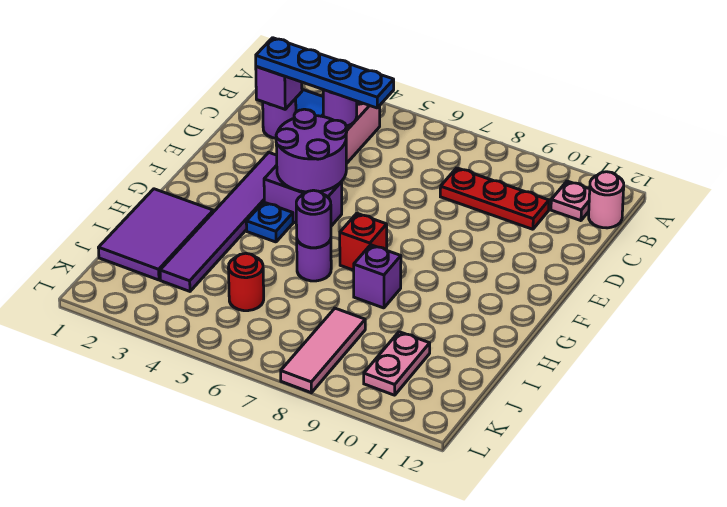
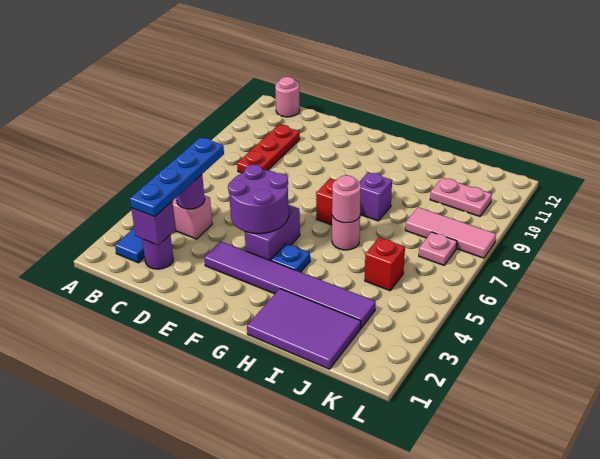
pink plate B11 level 1 -> pink plate K7 level 1
purple round brick H6 level 1 -> pink round brick H6 level 1
purple round brick H6 level 2 -> pink round brick H6 level 2
red round brick J5 level 1 -> red brick J5 level 1

